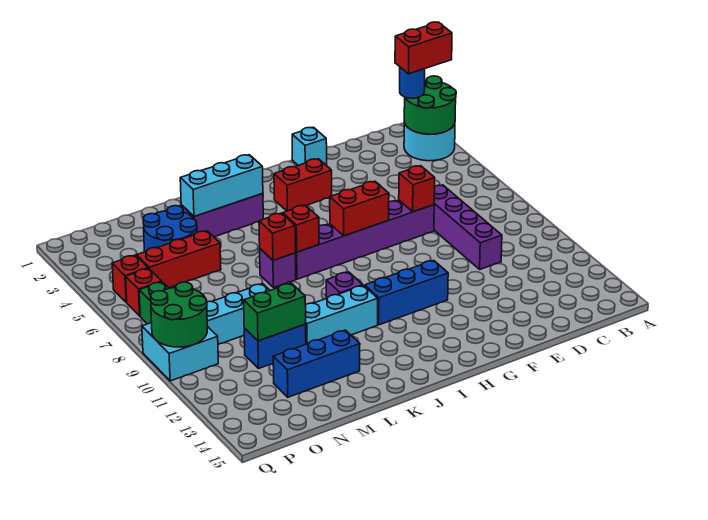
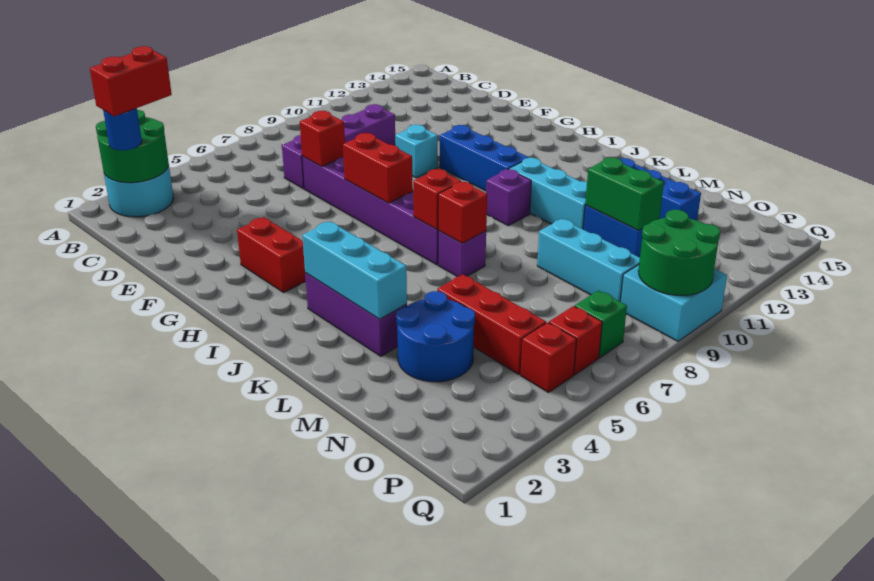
red brick A2:B2 level 4 -> red brick B2:B3 level 4
cyan brick F1 level 1 -> cyan brick F10 level 1

